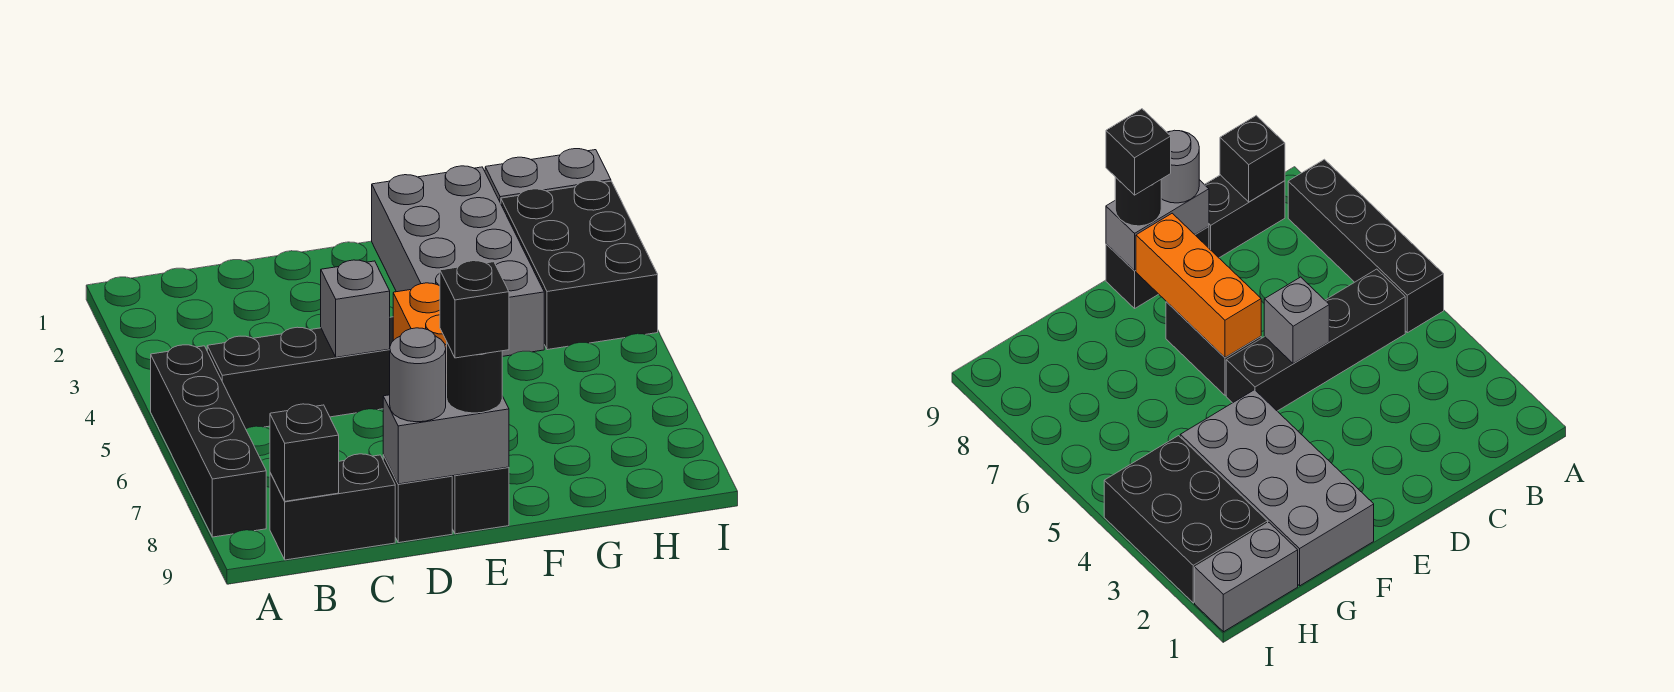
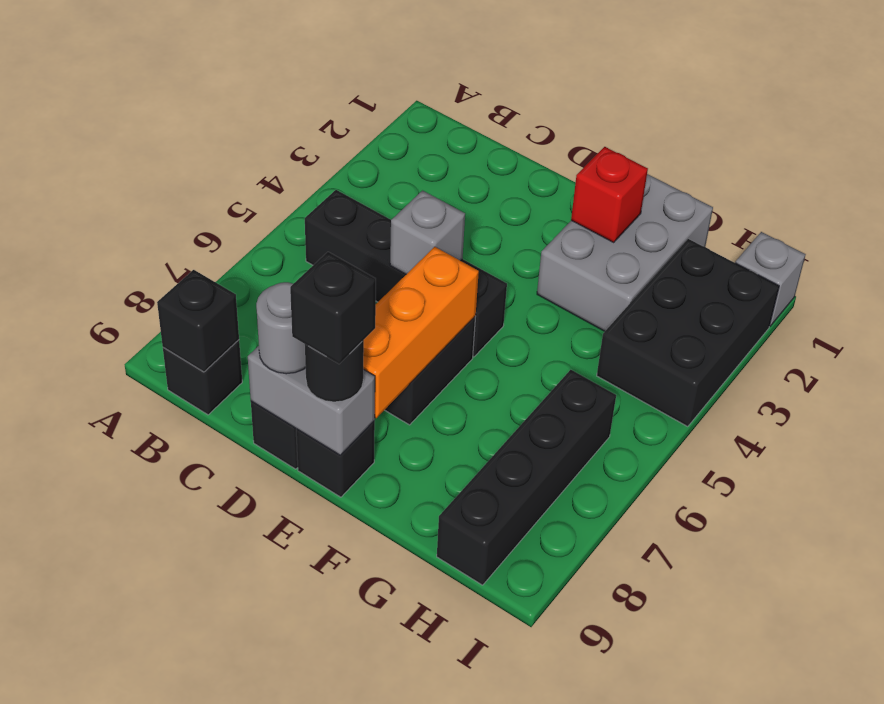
black brick A5:A8 level 1 -> black brick H6:H9 level 1
black brick B9:C9 level 1 -> black brick B9 level 1
grey brick F1:G4 level 1 -> grey brick F1:G3 level 1
none -> red brick F2 level 2
grey brick H1:I1 level 1 -> grey brick I1 level 1

